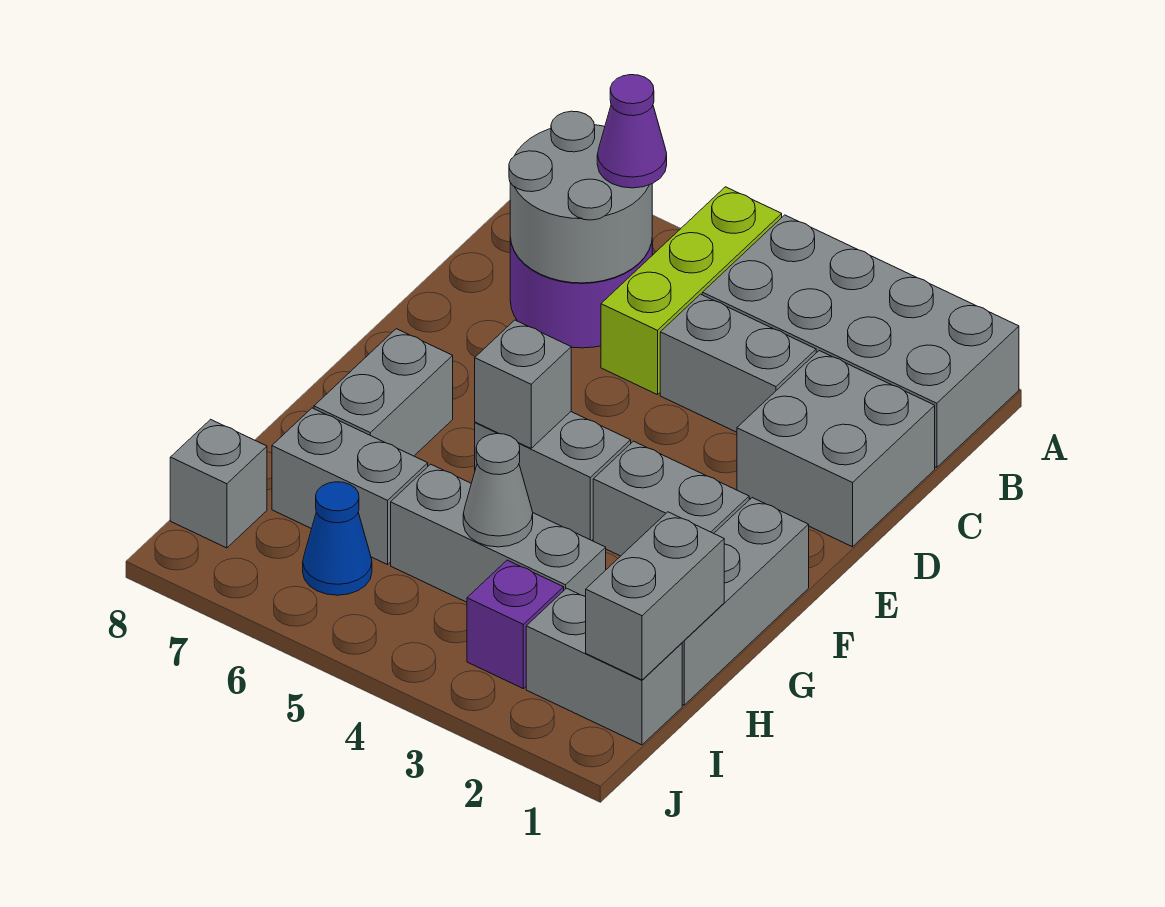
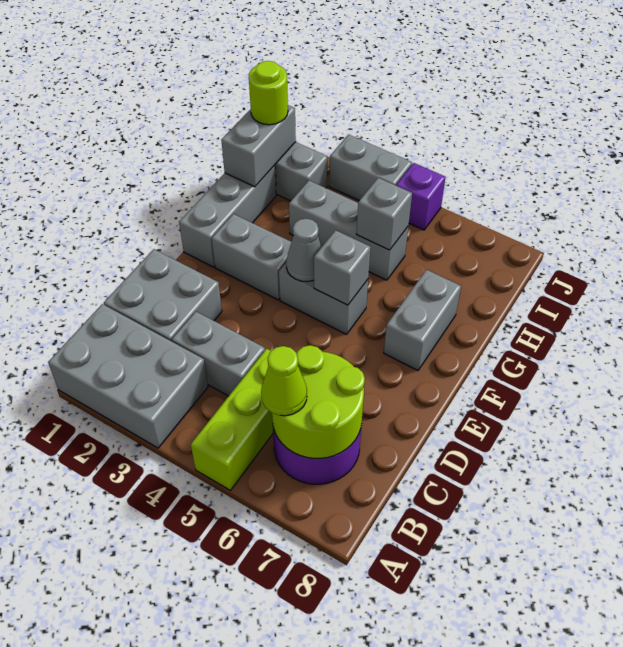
grey brick A1:B4 level 1 -> grey brick A1:B3 level 1
grey round brick B6:C7 level 2 -> lime round brick B6:C7 level 2
purple cone B6 level 3 -> lime cone B6 level 3
grey cone H4 level 2 -> grey cone F4 level 2
grey brick H6:H7 level 1 -> grey brick J3:J4 level 1
none -> lime round brick I1 level 3
purple brick I3 level 1 -> purple brick J5 level 1
blue cone I6 level 1 -> none
grey brick I8 level 1 -> grey brick H5 level 2

